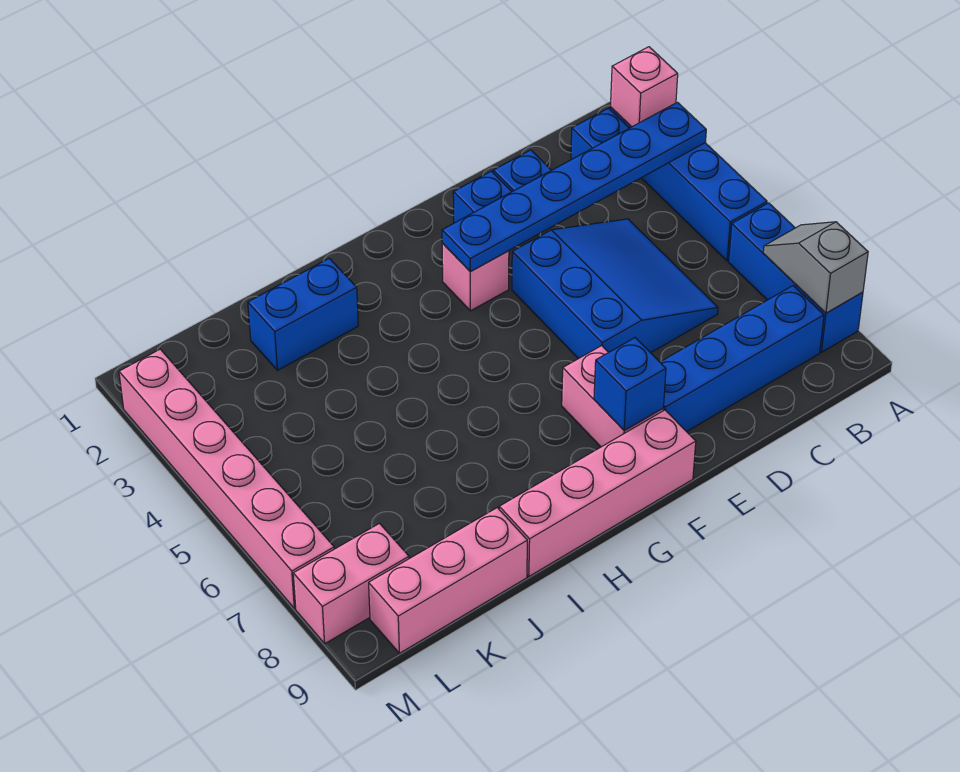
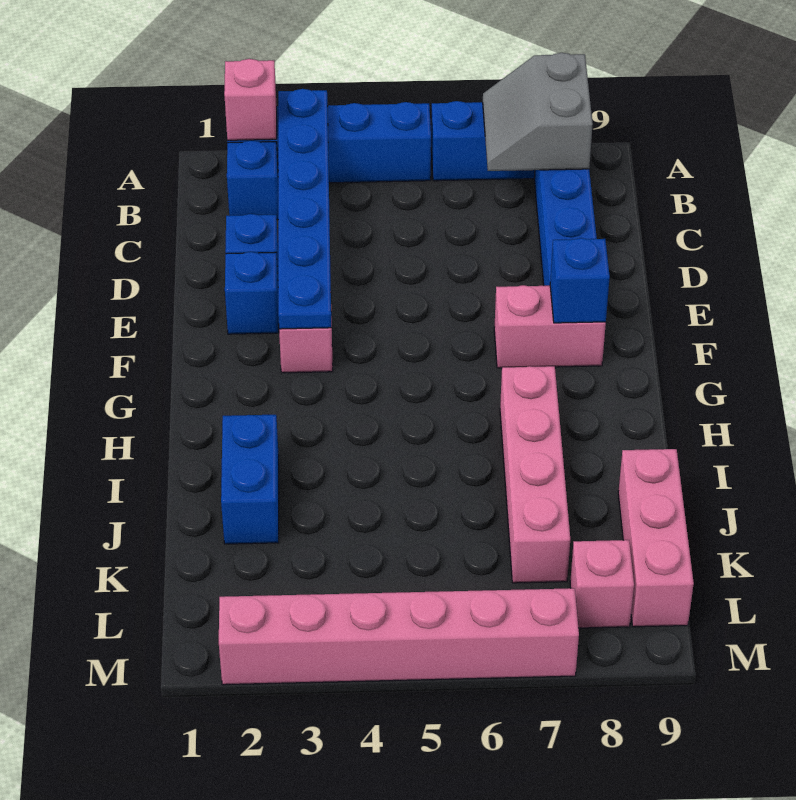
grey slope A7:A8 level 2 top 8 -> grey slope A7:B8 level 2 top 8
blue slope C4:E6 level 1 top E -> none
pink brick F9:I9 level 1 -> pink brick H7:K7 level 1
pink brick L8:M8 level 1 -> pink brick L8 level 1

